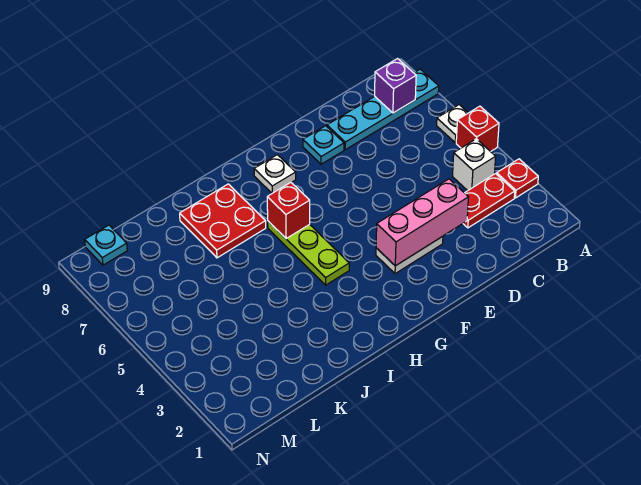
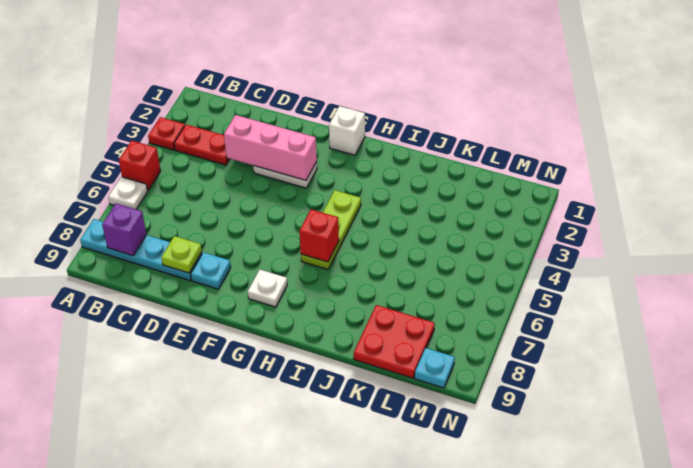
white brick B4 level 1 -> white brick G1 level 1
none -> lime plate D8 level 2
red plate I7:J8 level 1 -> red plate K8:L9 level 1

